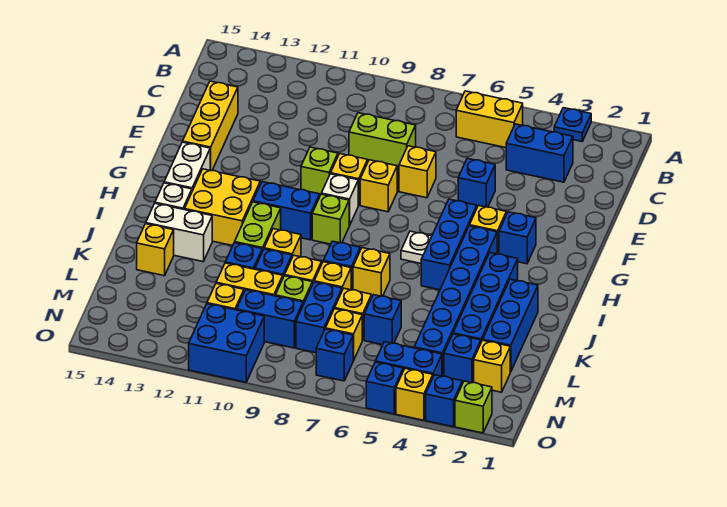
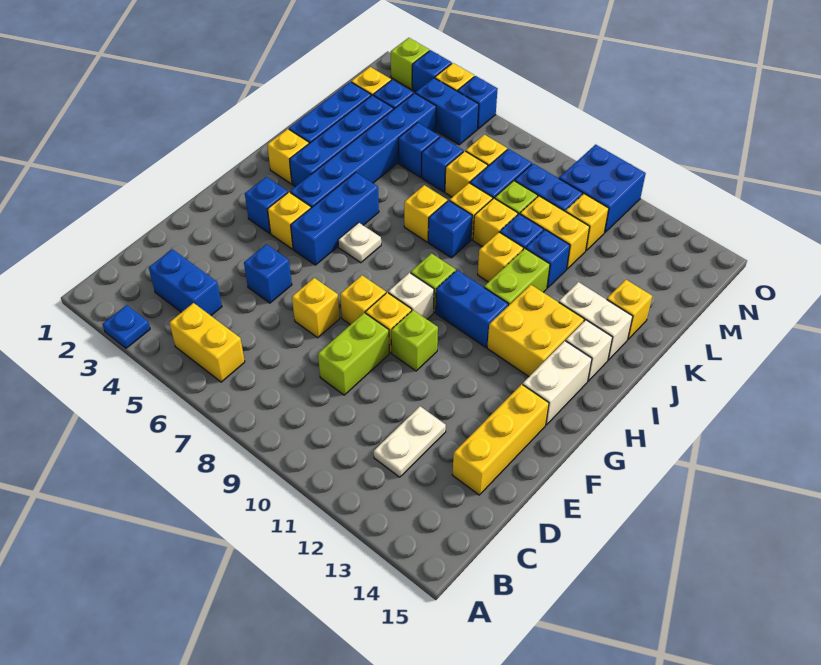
none -> white plate C12:D12 level 1
lime brick D8:D9 level 1 -> lime brick D9:E9 level 1
none -> yellow brick I2 level 1
blue brick N7 level 1 -> blue brick L5 level 1

